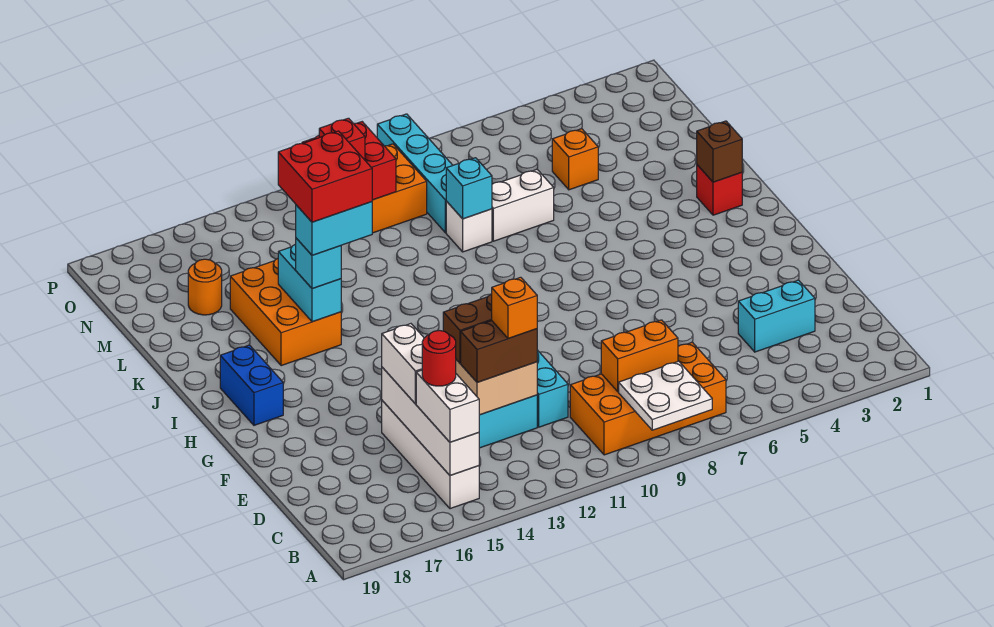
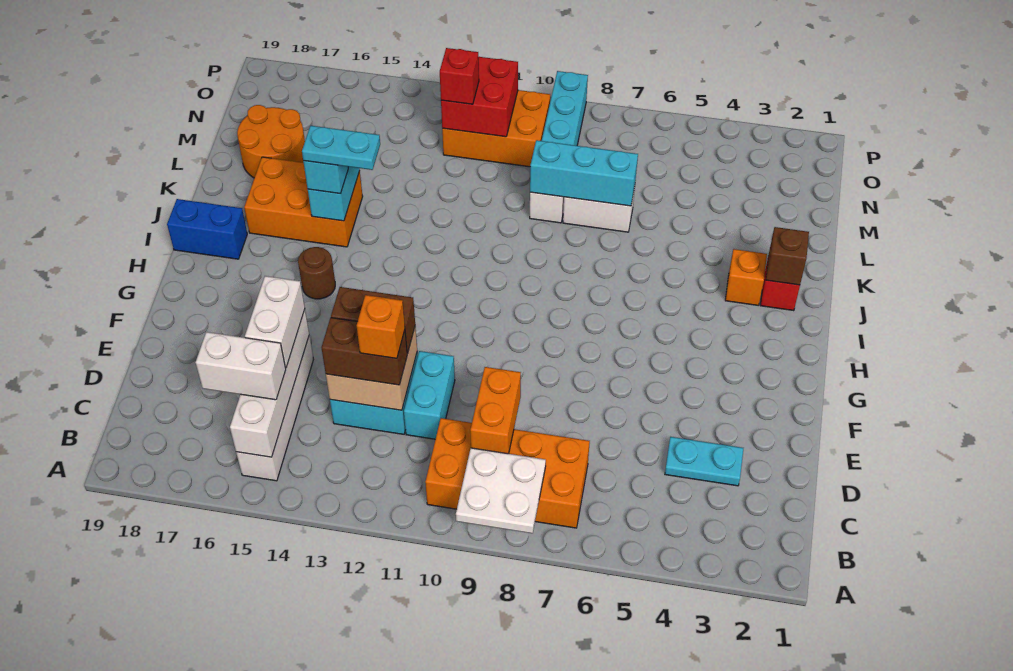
white brick B15:C15 level 3 -> white brick C15:C16 level 3
orange brick C8:C9 level 2 -> orange brick C9:D9 level 2
red round brick C15 level 4 -> none
cyan brick D3:D4 level 1 -> cyan plate D3:D4 level 1
none -> brown round brick H15 level 1
blue brick H18:I18 level 1 -> blue brick I18:I19 level 1
cyan brick J14:J15 level 4 -> cyan plate J14:J15 level 4
red brick J14:K15 level 5 -> none
orange brick J15:L16 level 1 -> orange brick J15:K17 level 1
cyan brick L9 level 2 -> cyan brick L7:L9 level 2
orange brick M5 level 1 -> orange brick J3 level 1
orange round brick M17 level 1 -> orange round brick L17:M18 level 1

